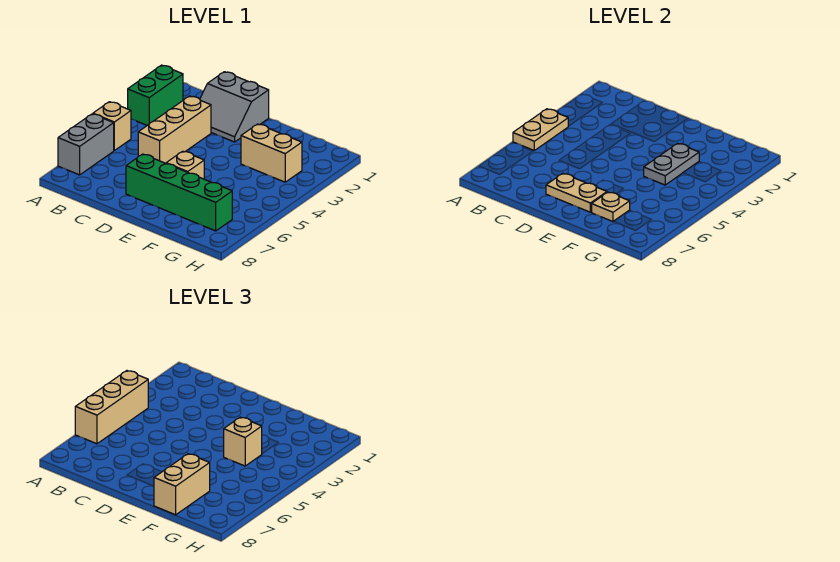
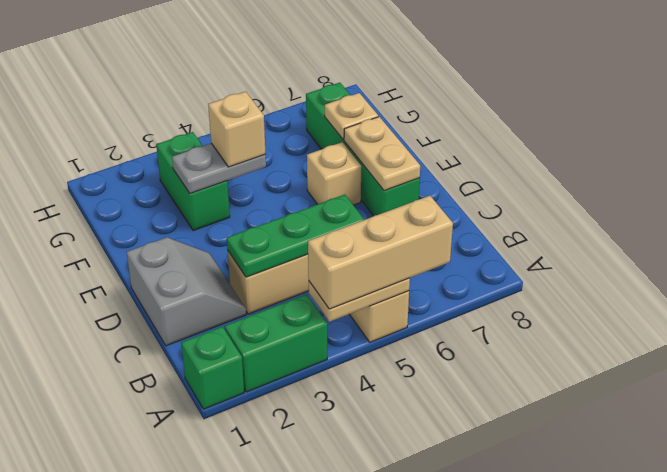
none -> green brick A1 level 1
grey brick A6:A7 level 1 -> none
none -> green plate C3:C5 level 2
tan brick F3:G3 level 1 -> green brick F3:G3 level 1
tan brick F7:F8 level 3 -> none

